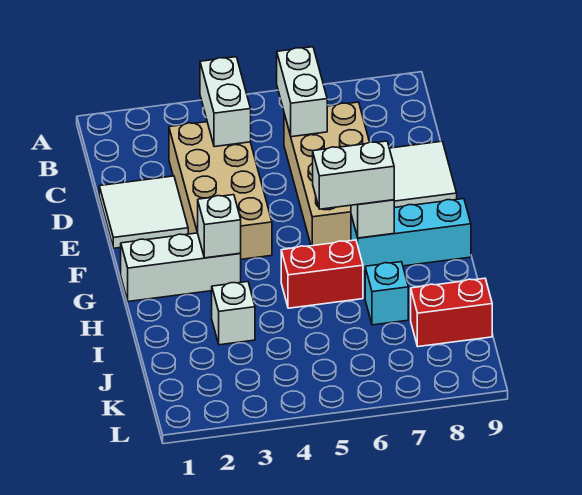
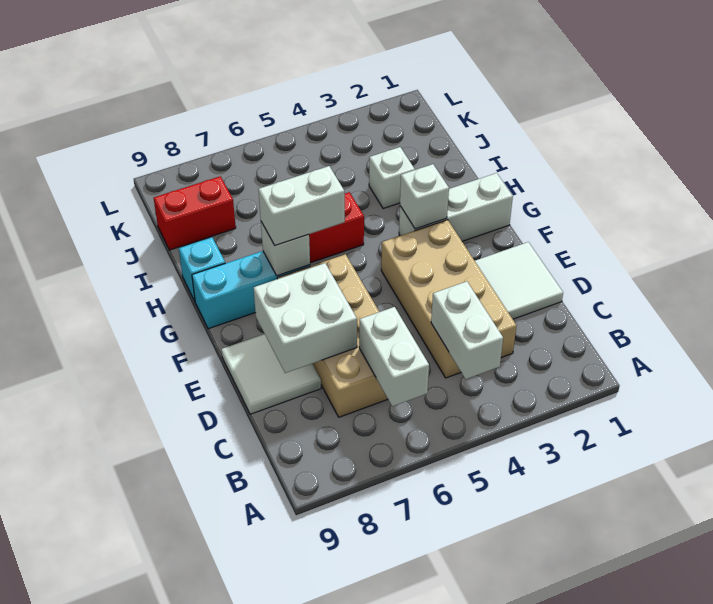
none -> white brick D7:E8 level 2
cyan brick I7 level 1 -> cyan brick H9 level 1

